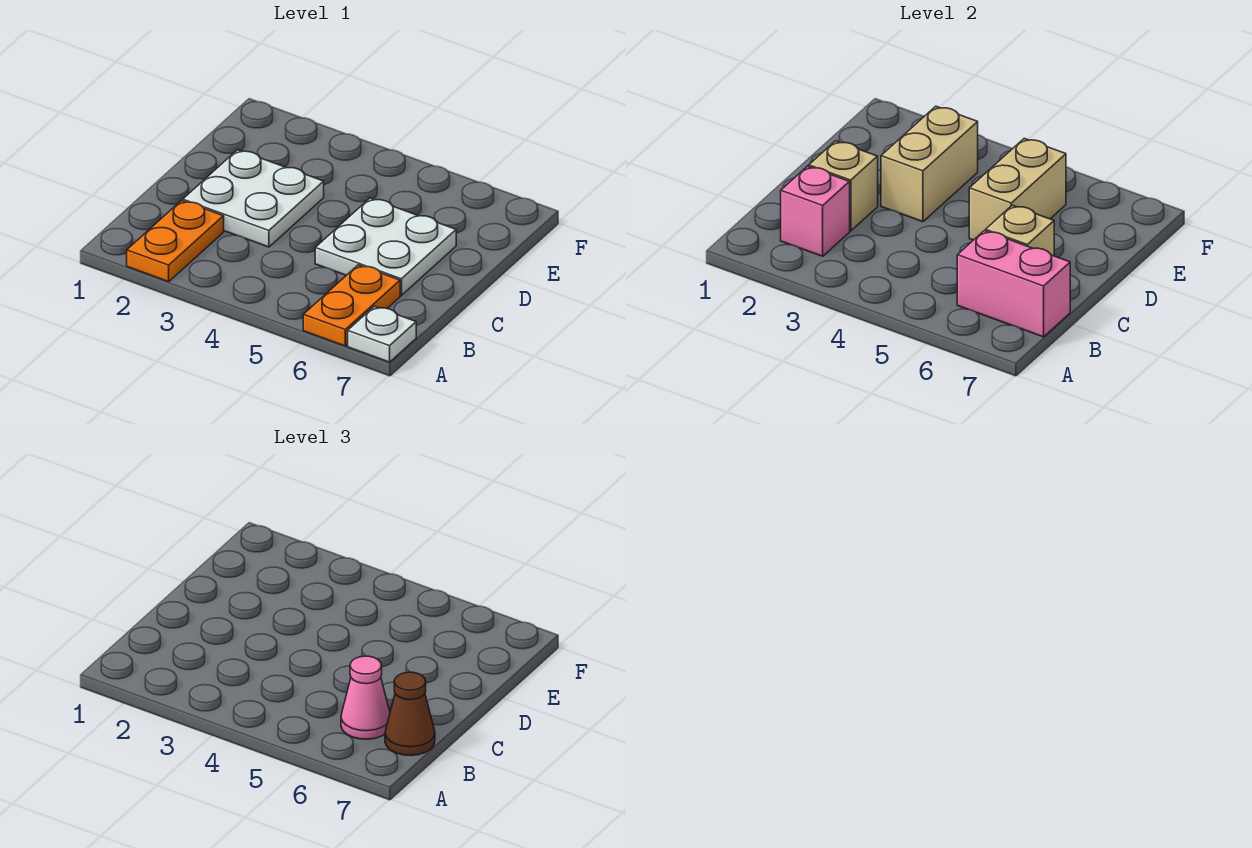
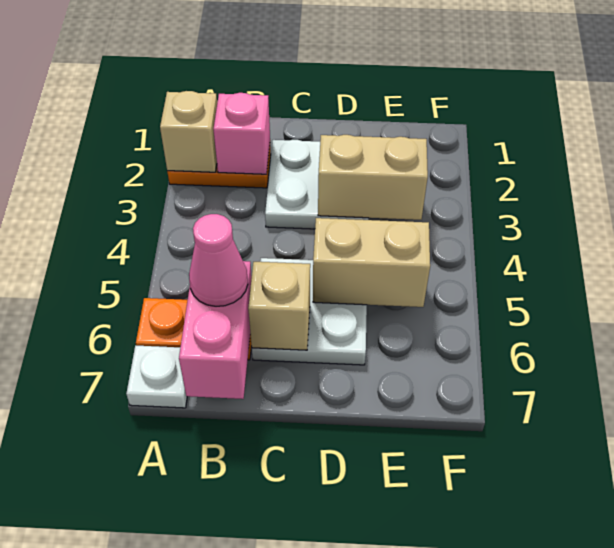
brown cone B7 level 3 -> none
tan brick C2 level 2 -> tan brick A2 level 2

